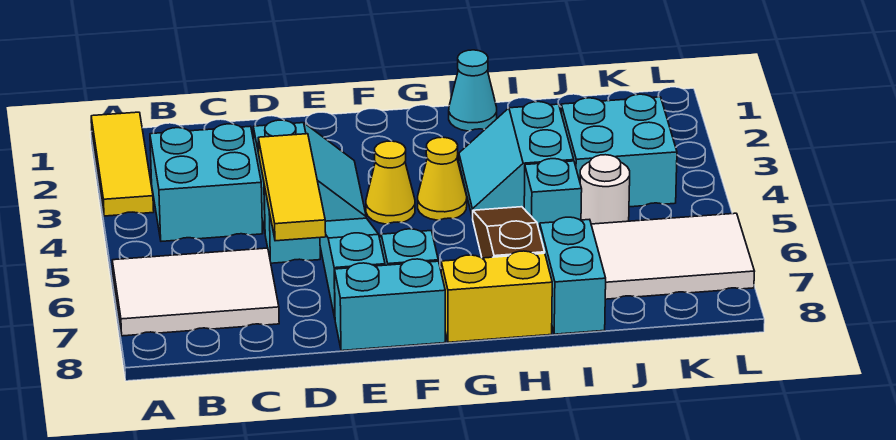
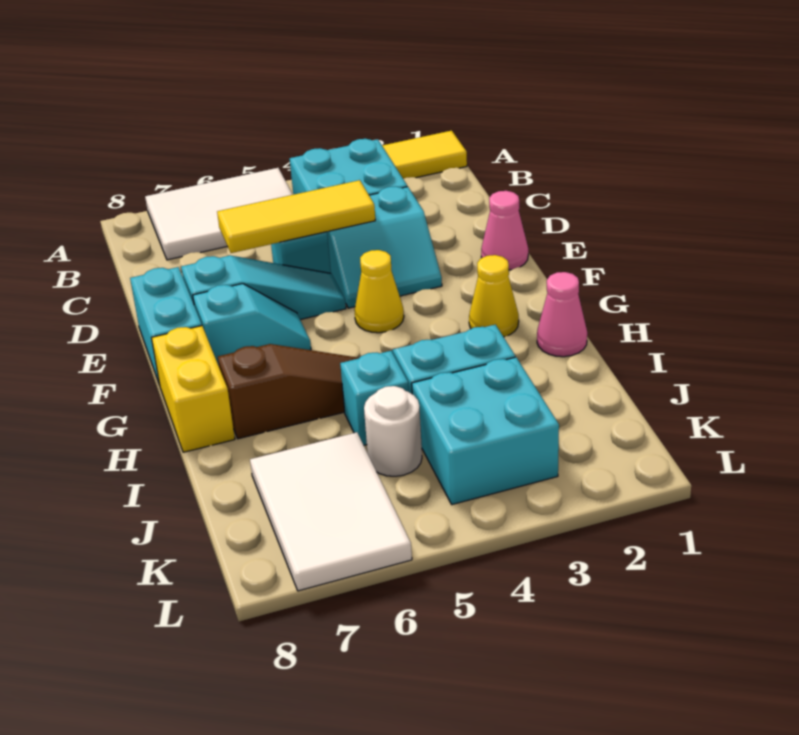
white tile A6:C7 level 1 -> white tile A5:B7 level 1
none -> pink cone E1 level 1
yellow cone G4 level 1 -> yellow cone G2 level 1
cyan cone H1 level 1 -> pink cone H1 level 1
cyan brick I7:I8 level 1 -> none

